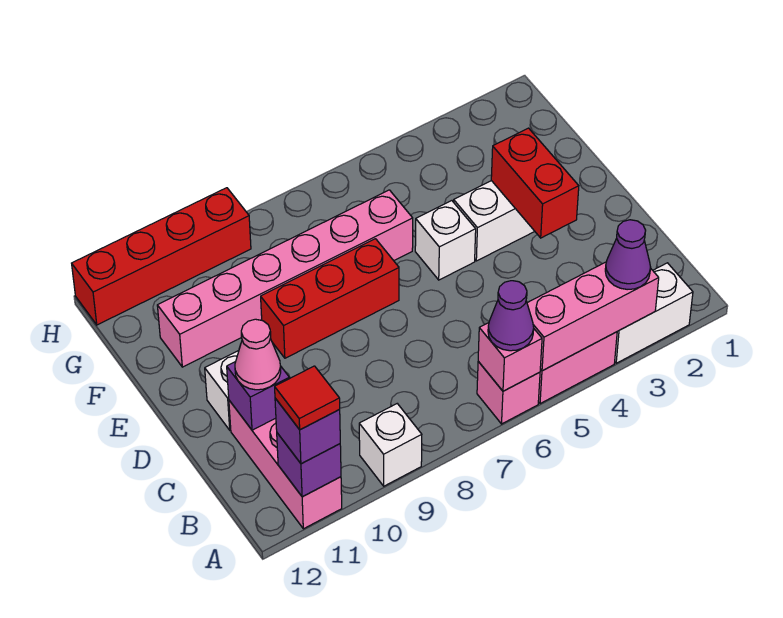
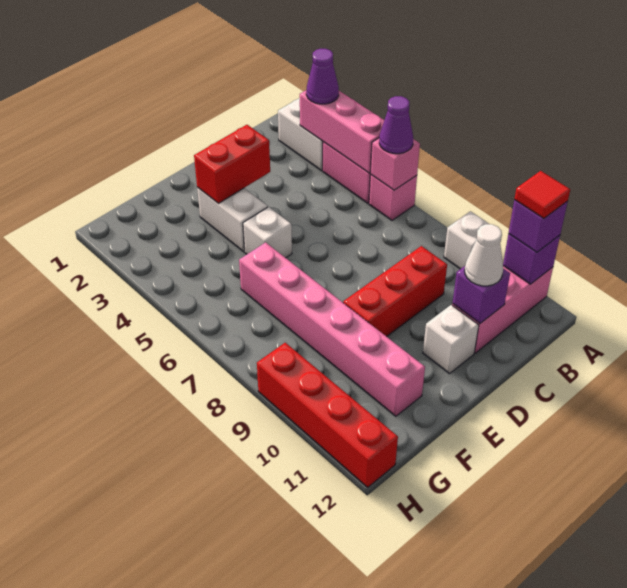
pink cone C11 level 3 -> white cone C11 level 3
red brick E7:E9 level 1 -> red brick C9:E9 level 1

